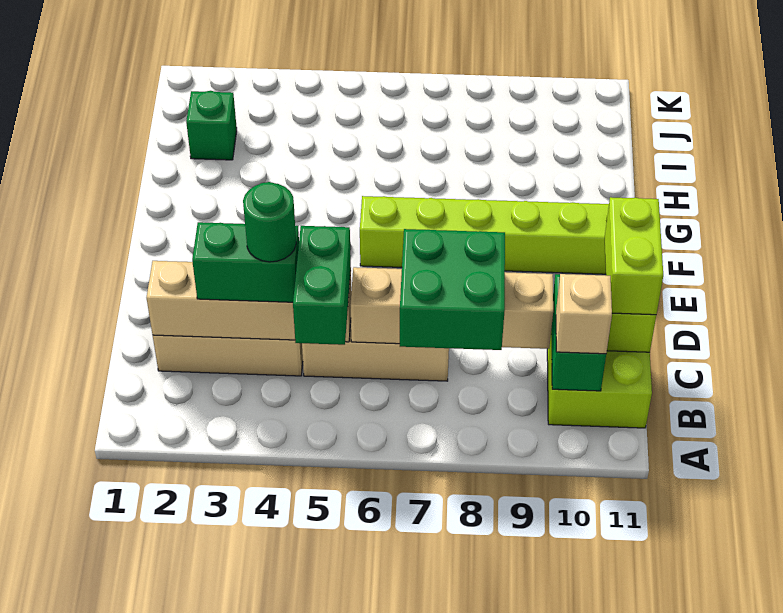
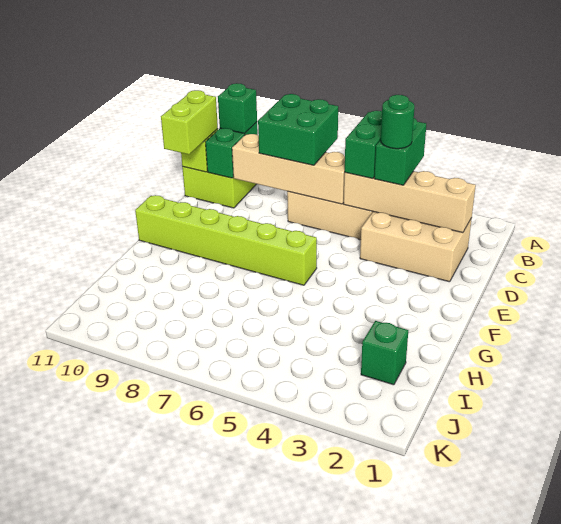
tan brick B10 level 3 -> green brick B10 level 3
green brick C3:C4 level 3 -> green brick B4:C4 level 3

